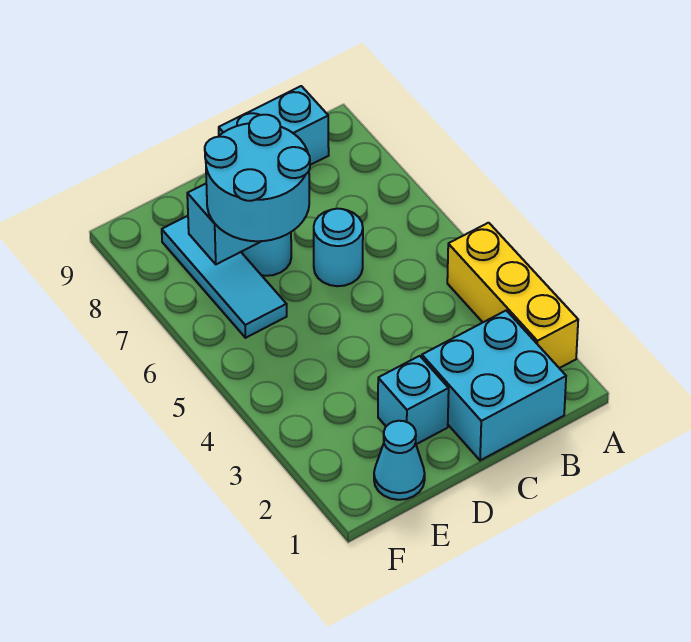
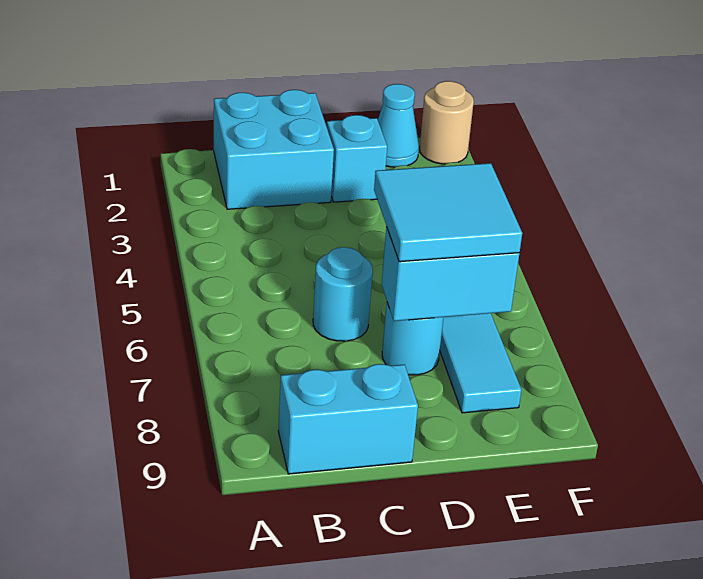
yellow brick A2:A4 level 1 -> none
cyan round brick D6:E7 level 3 -> cyan tile D6:E7 level 3
none -> tan round brick F1 level 1

